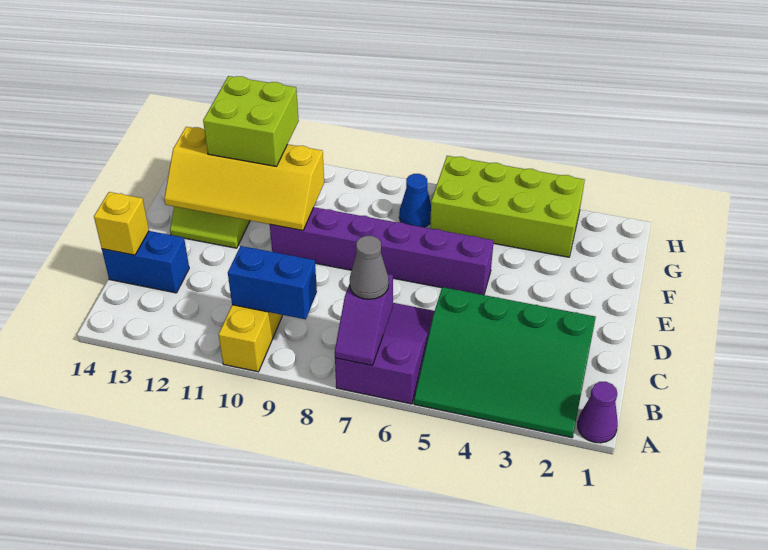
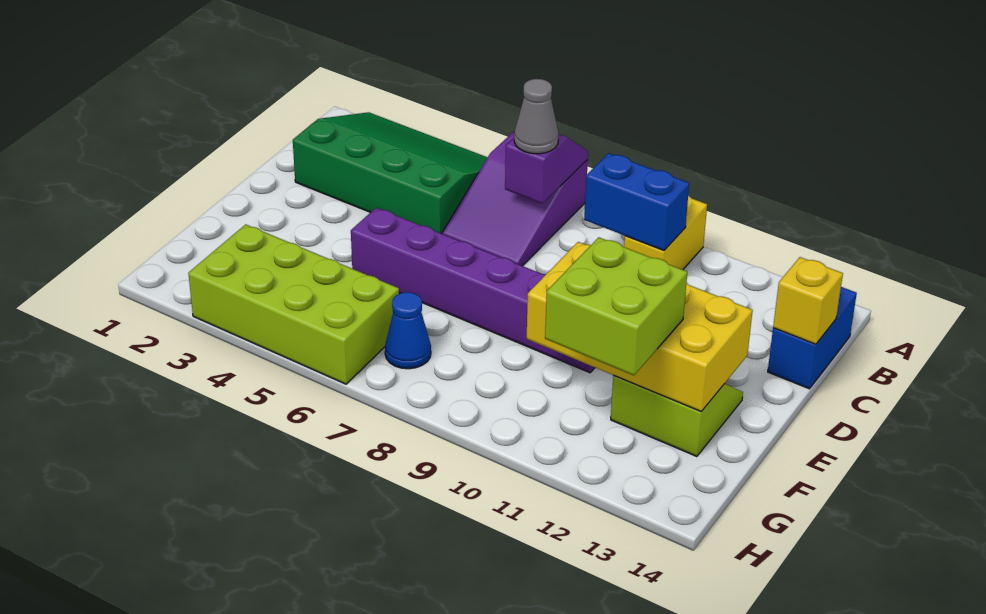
purple cone A1 level 1 -> none
blue brick C13:C14 level 1 -> blue brick B14:C14 level 1
yellow slope E10:F13 level 2 top F -> yellow brick E10:F13 level 2

